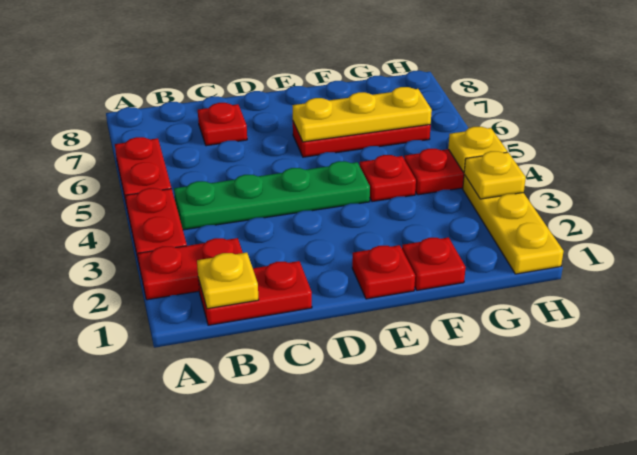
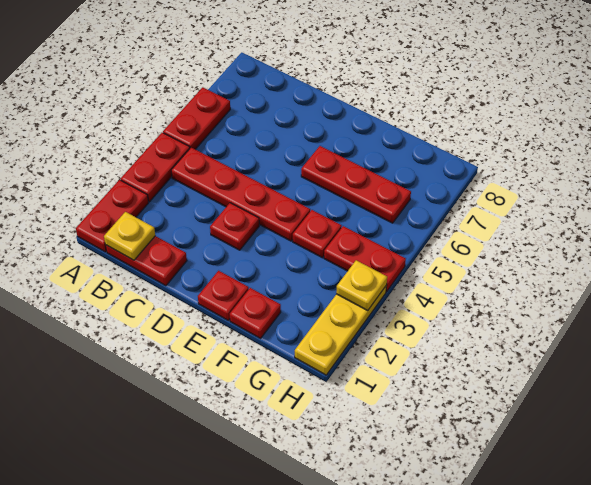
red plate A2:B2 level 1 -> red plate A1:A2 level 1
green plate B4:E4 level 1 -> red plate B4:E4 level 1
red plate C7 level 1 -> red plate D3 level 1
yellow plate E6:G6 level 2 -> none
yellow plate H4 level 2 -> none

